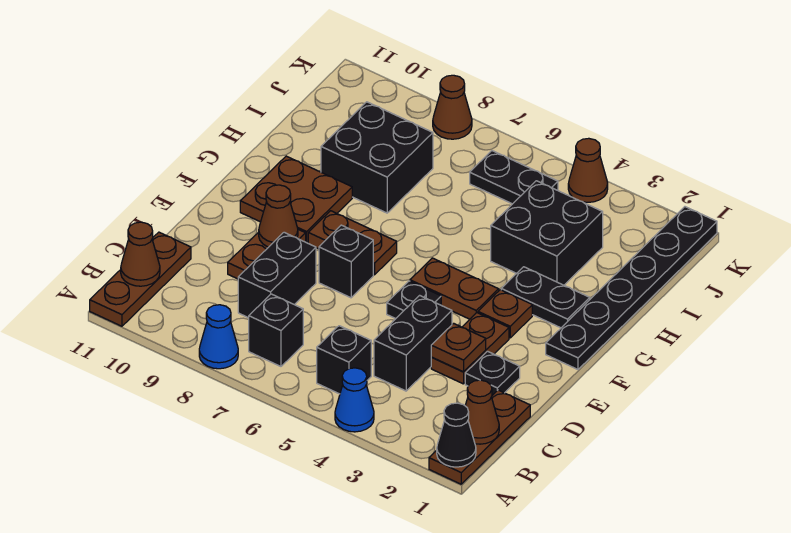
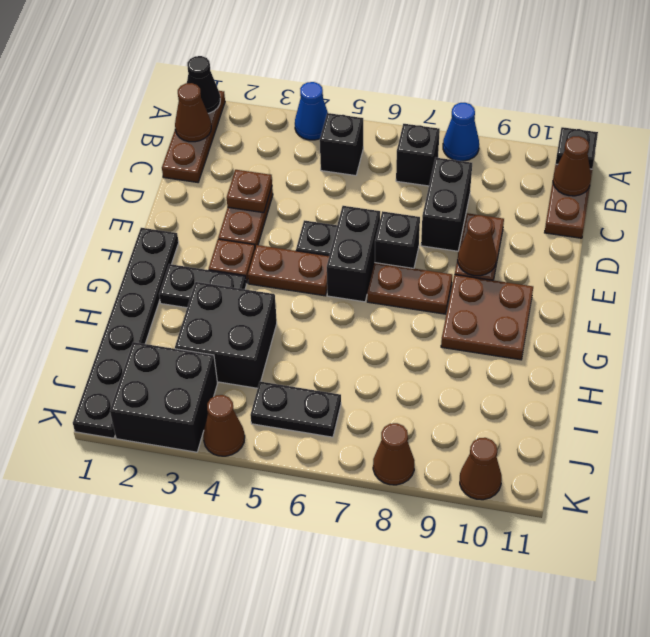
black brick C4:D4 level 1 -> black brick E6:F6 level 1
black plate D2 level 1 -> black plate A11 level 2
black brick H8:I9 level 1 -> black brick J2:K3 level 1
none -> brown cone K10 level 1

